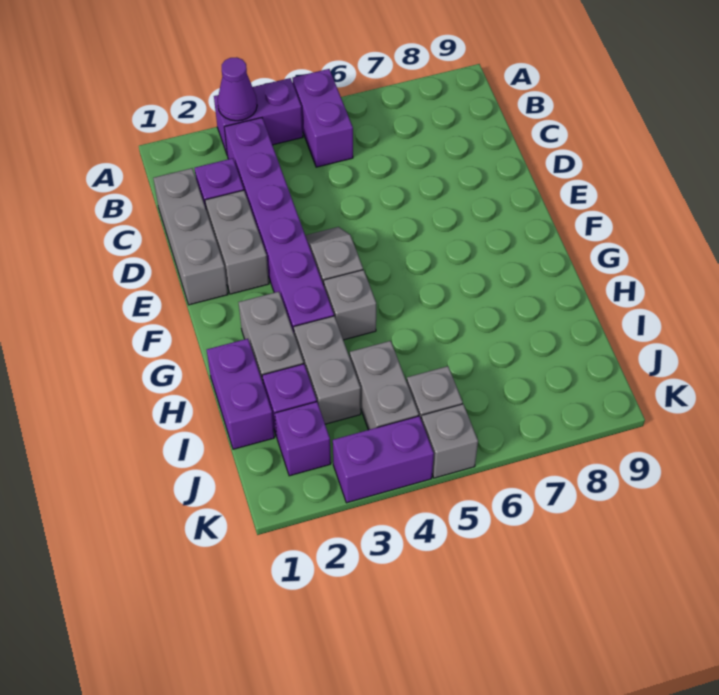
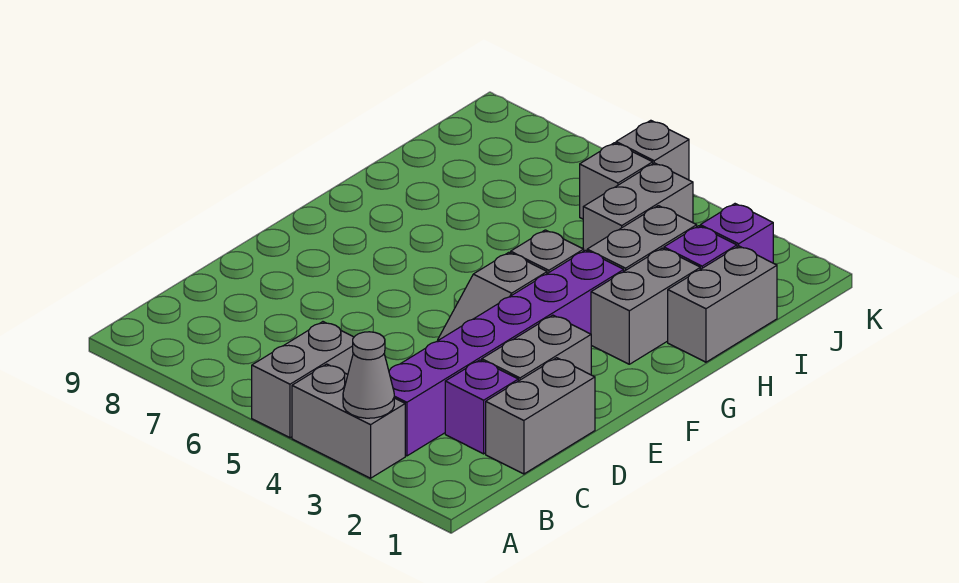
purple brick A3:A4 level 1 -> grey brick A3:A4 level 1
purple cone A3 level 2 -> grey cone A3 level 2
purple brick A5:B5 level 1 -> grey brick A5:B5 level 1
grey brick C1:E1 level 1 -> grey brick C1:D1 level 1
purple brick H1:I1 level 1 -> grey brick H1:I1 level 1
purple brick K3:K4 level 1 -> none

